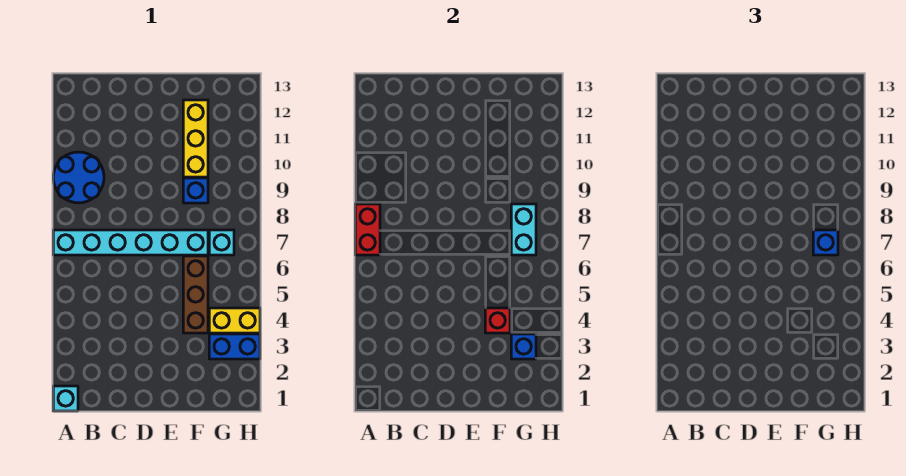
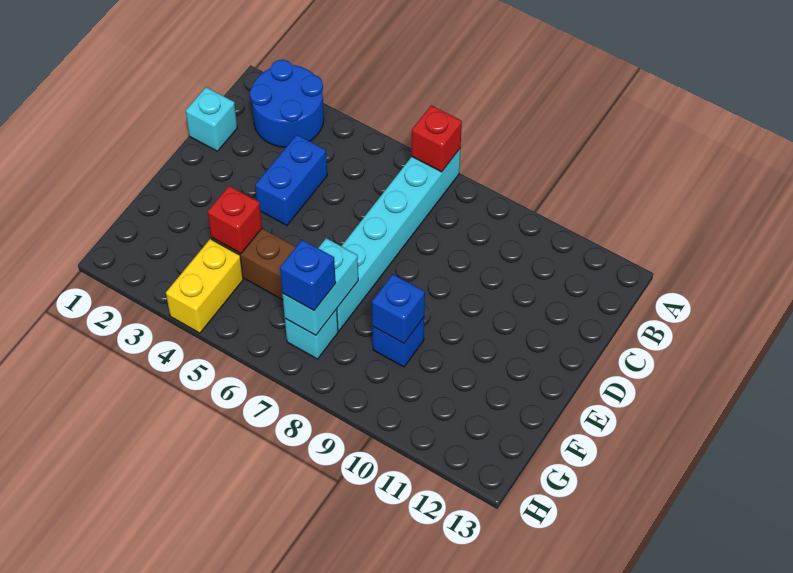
cyan brick A1 level 1 -> cyan brick C1 level 1
red brick A7:A8 level 2 -> red brick A7 level 2
blue round brick A9:B10 level 1 -> blue round brick A2:B3 level 1
yellow brick F10:F12 level 1 -> none
blue brick G3:H3 level 1 -> blue brick C4:D4 level 1
blue brick G3 level 2 -> blue brick F9 level 2
cyan brick G7:G8 level 2 -> cyan brick F7:G7 level 2

